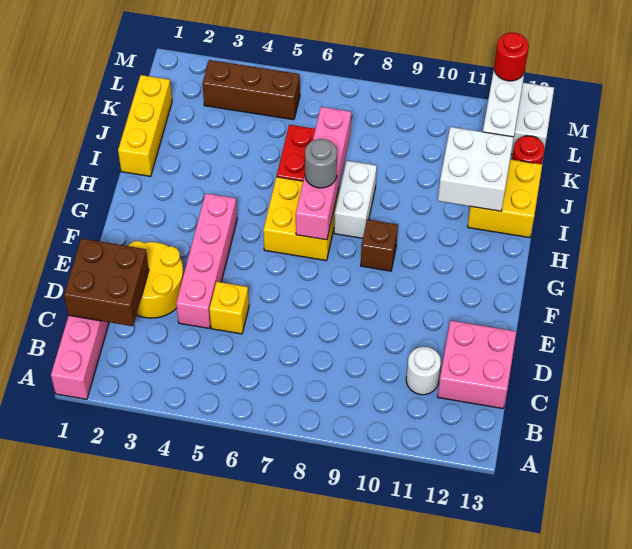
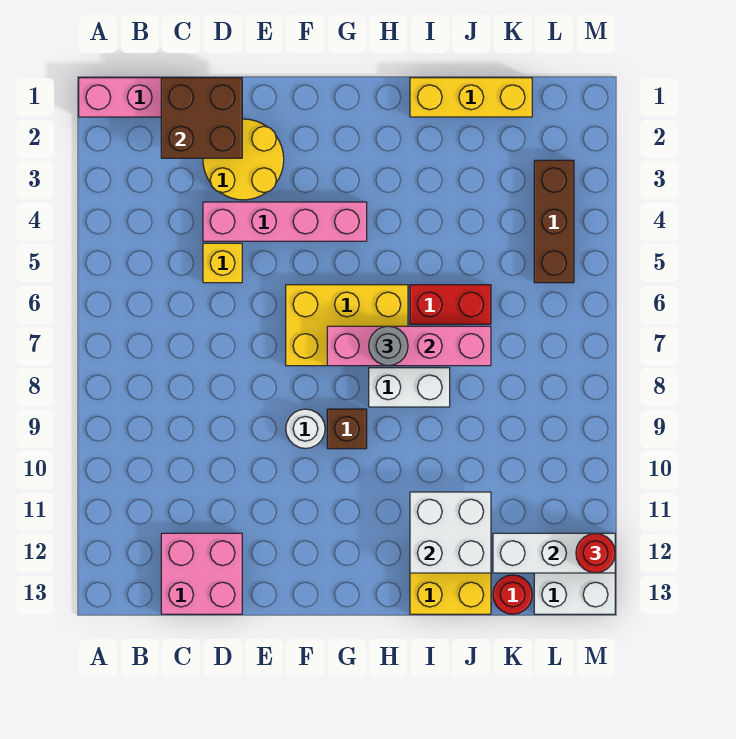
white round brick C11 level 1 -> white round brick F9 level 1
yellow brick G6:H7 level 1 -> yellow brick F6:H7 level 1

